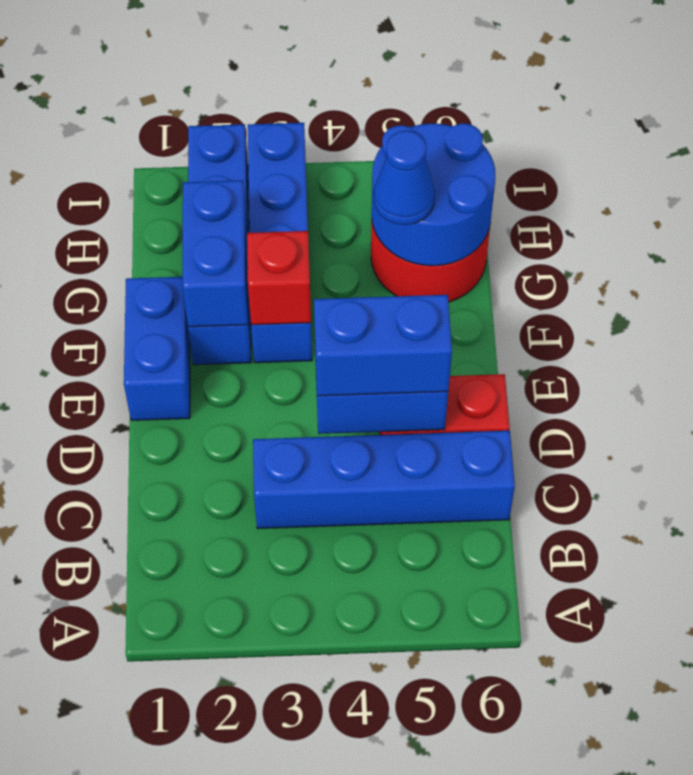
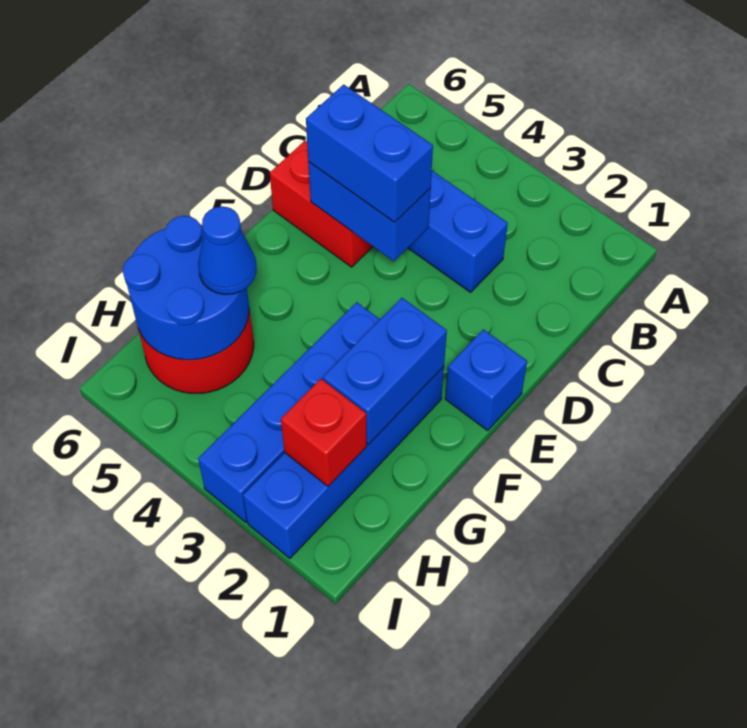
blue brick E1:F1 level 1 -> blue brick E1 level 1
red brick F3 level 2 -> red brick H2 level 2

